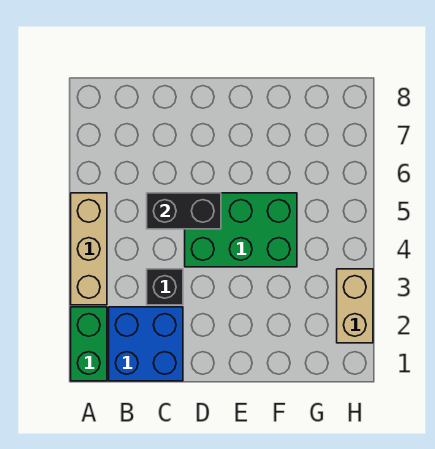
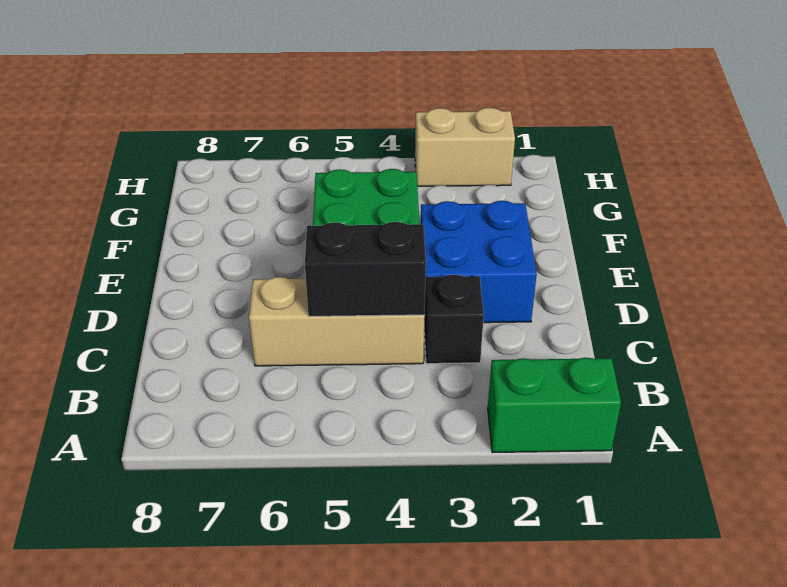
tan brick A3:A5 level 1 -> tan brick C4:C6 level 1
blue brick B1:C2 level 1 -> blue brick D2:E3 level 1
black brick C5:D5 level 2 -> black brick C4:C5 level 2

